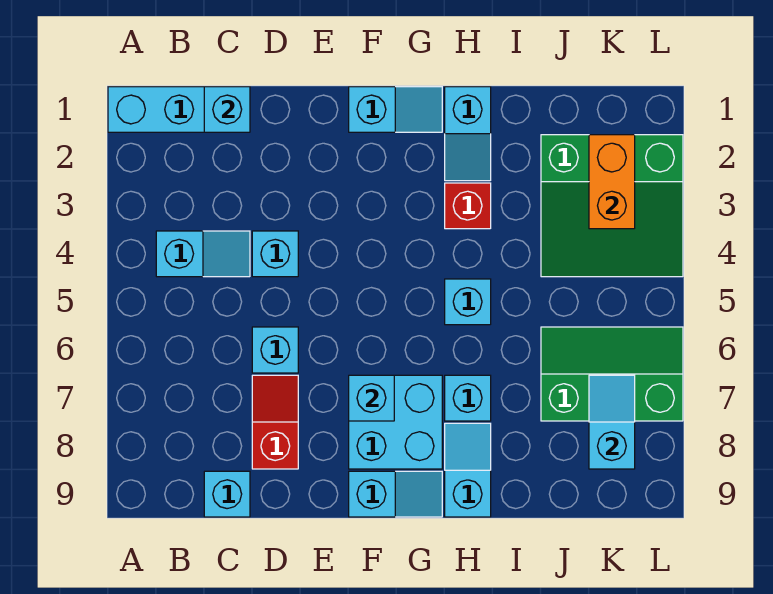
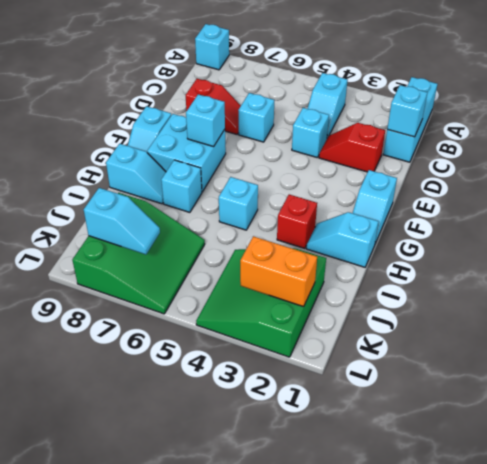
cyan brick C9 level 1 -> cyan brick A9 level 1
none -> red slope D2:D3 level 1 top 2
green slope J6:L7 level 1 top 7 -> green slope J6:L8 level 1 top 8

